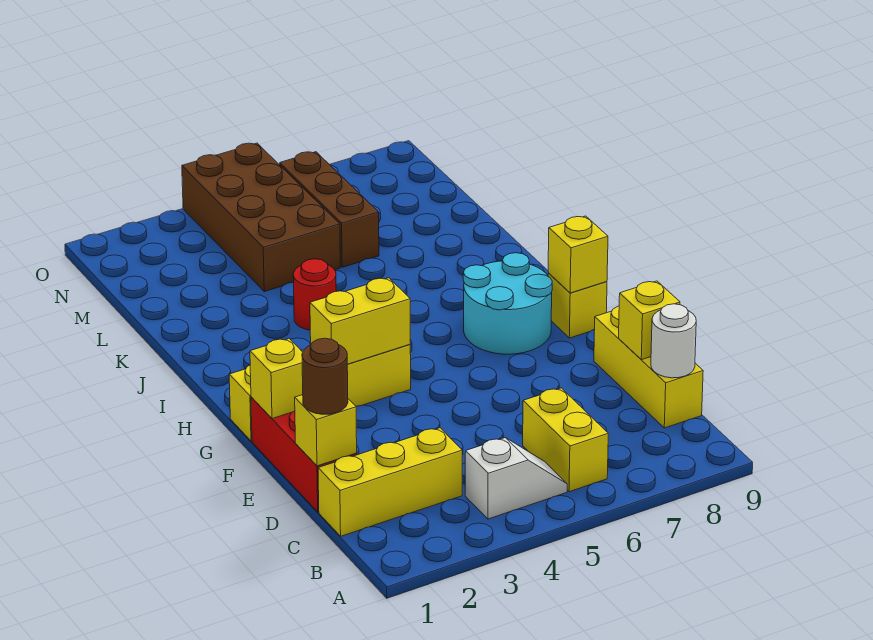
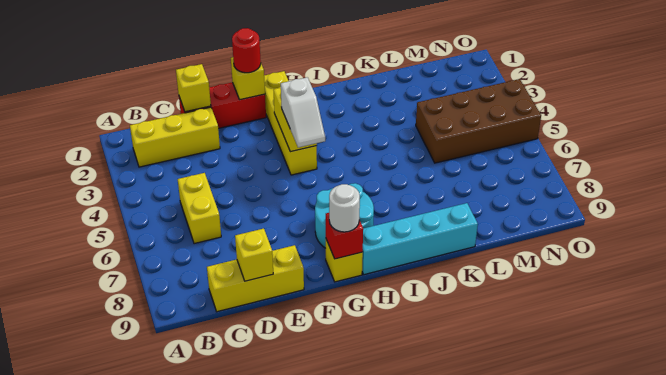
white slope B4:B5 level 1 top 4 -> white slope G4:G5 level 3 top 4
yellow brick B6:C6 level 1 -> yellow brick C5:C6 level 1
yellow brick C1:C3 level 1 -> yellow brick B2:D2 level 1
white round brick C9 level 2 -> white round brick G9 level 3
brown round brick D1 level 3 -> none
yellow brick G9 level 2 -> red brick G9 level 2
none -> cyan brick H9:K9 level 1
red round brick J4 level 1 -> red round brick F1 level 3
brown brick L6:N6 level 1 -> none

